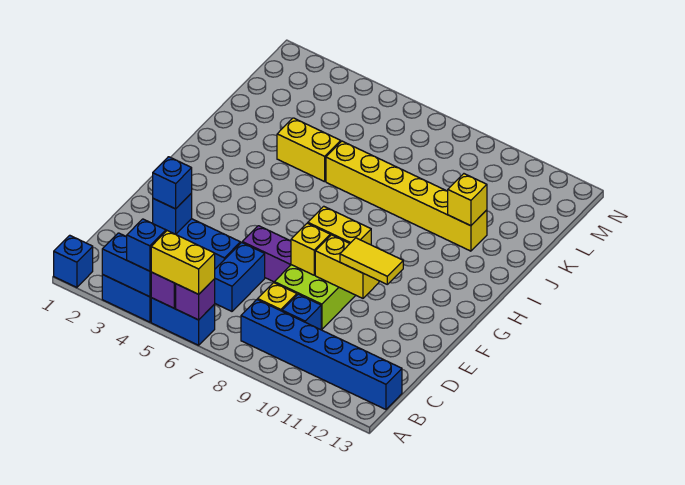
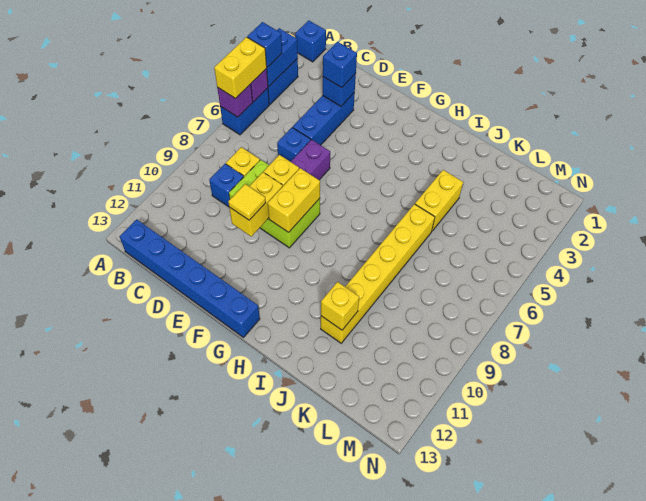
blue brick B8:B13 level 1 -> blue brick B13:G13 level 1
blue brick C6:D6 level 1 -> blue brick D6 level 1
yellow tile E10:E11 level 3 -> yellow tile E10 level 3

